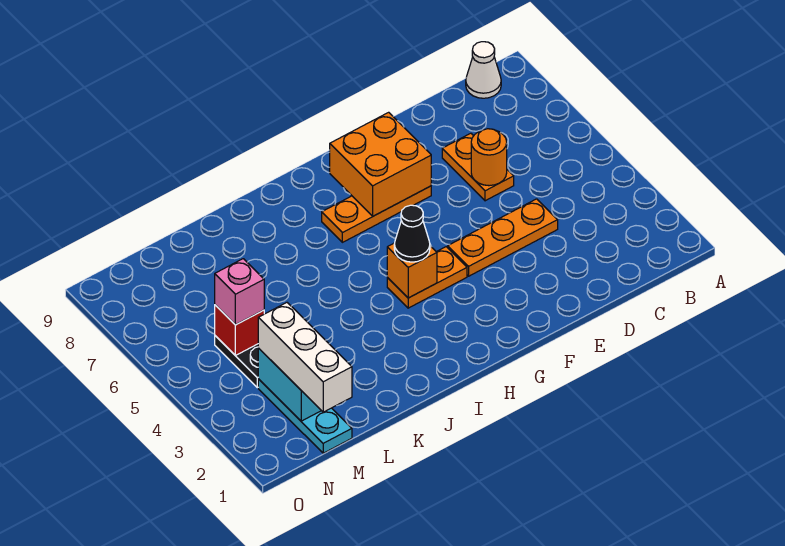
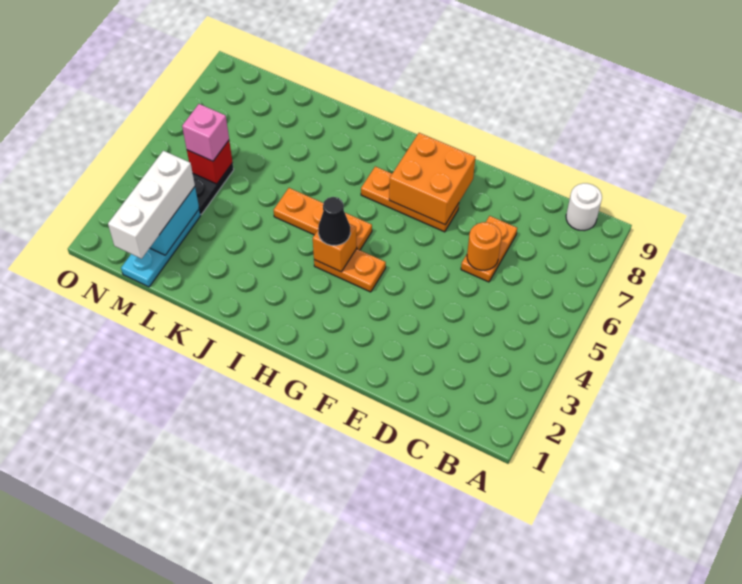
white cone B9 level 1 -> white round brick B9 level 1
orange plate D4:F4 level 1 -> orange plate H5:J5 level 1

